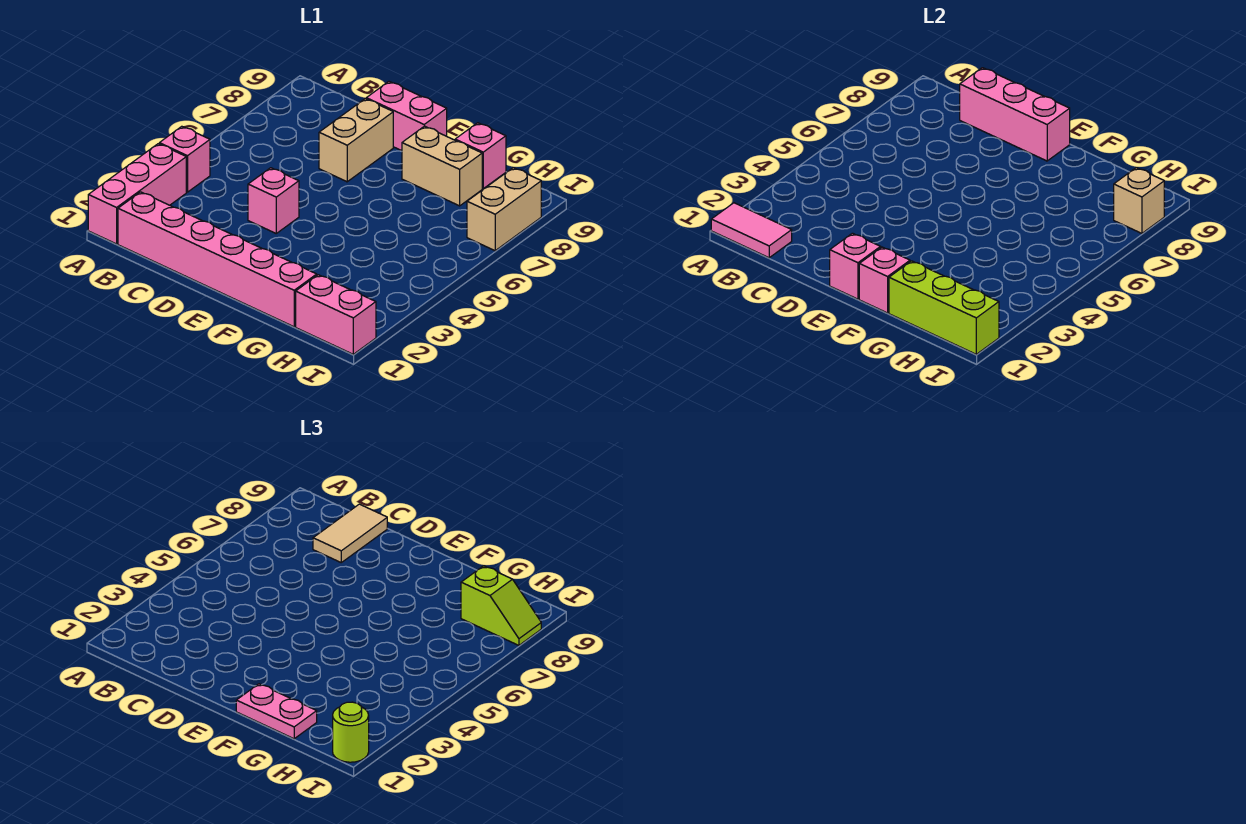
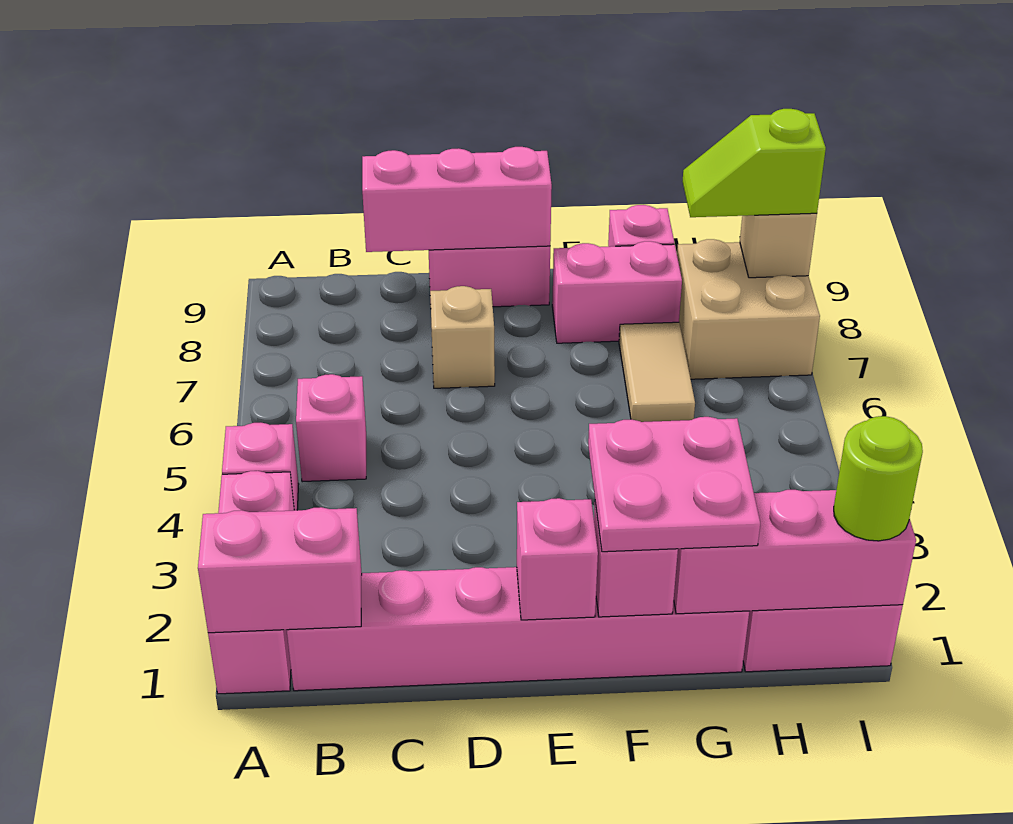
pink tile A1:B1 level 2 -> pink brick A1:B1 level 2
tan tile C8:C9 level 3 -> tan tile G6:G7 level 1
pink brick D4 level 1 -> pink brick B5 level 1
tan brick D7:D8 level 1 -> tan brick D7 level 1
pink plate F1:G1 level 3 -> pink plate F1:G2 level 3
tan brick F8:G8 level 1 -> pink brick F8:G8 level 1
lime brick G1:I1 level 2 -> pink brick G1:I1 level 2
lime slope H8:I8 level 3 top H -> lime slope H8:I8 level 3 top I
tan brick I7:I8 level 1 -> tan brick H7:I8 level 1

